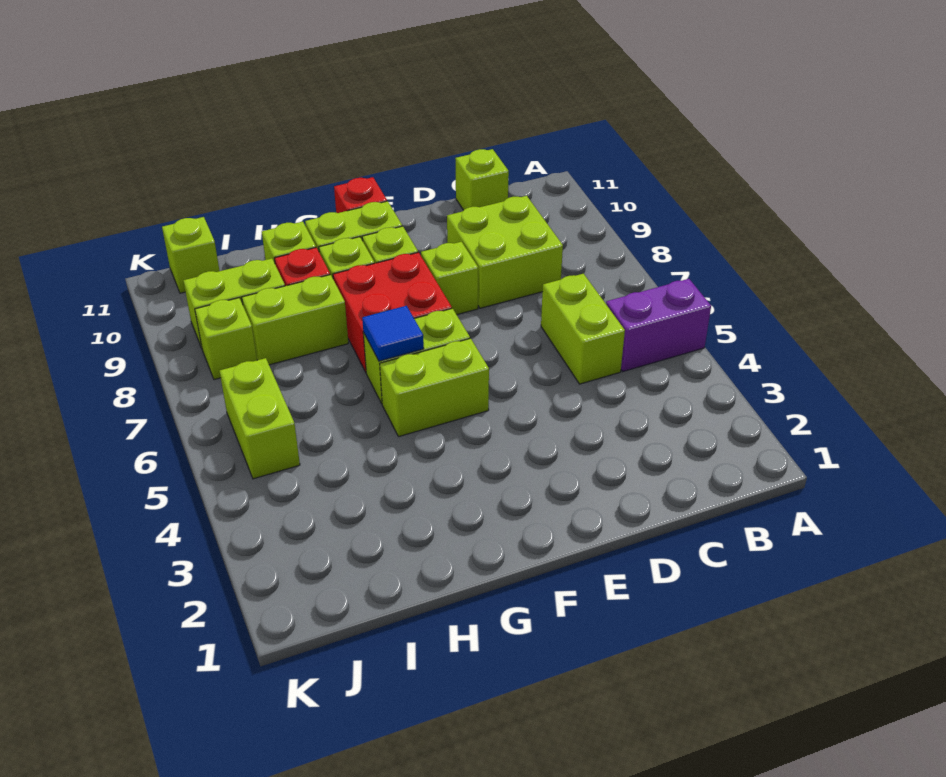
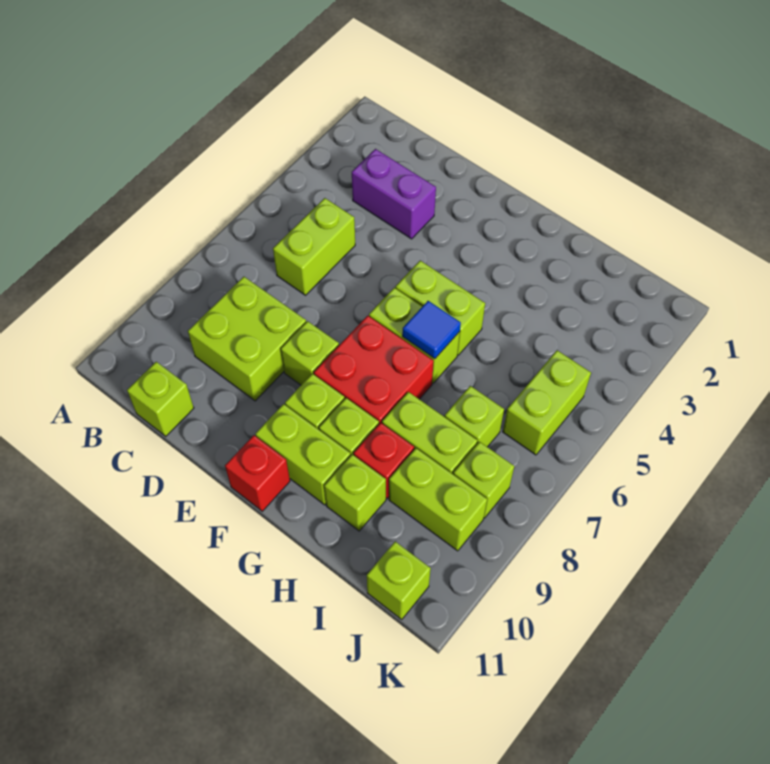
purple brick A5:B5 level 1 -> purple brick C3:D3 level 1
none -> lime brick I7 level 1

